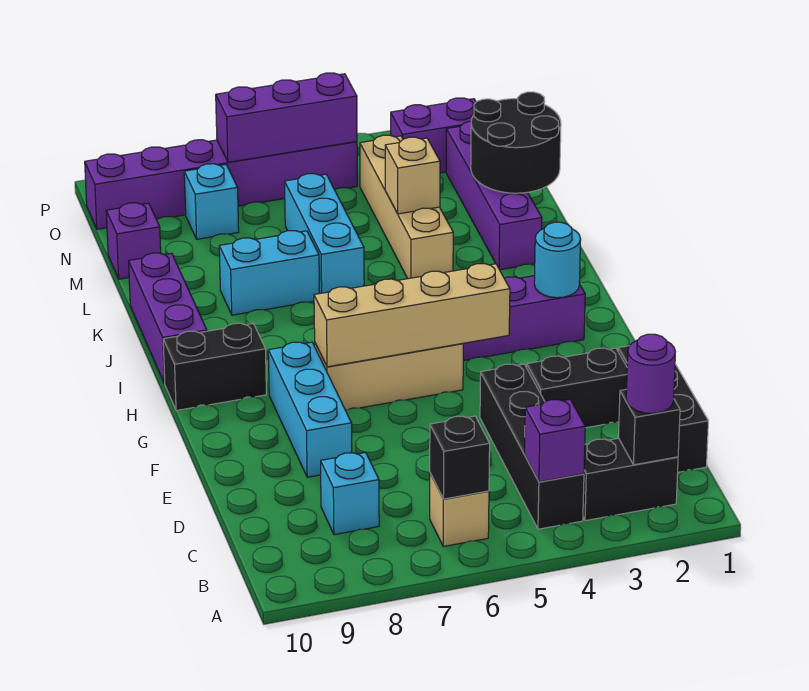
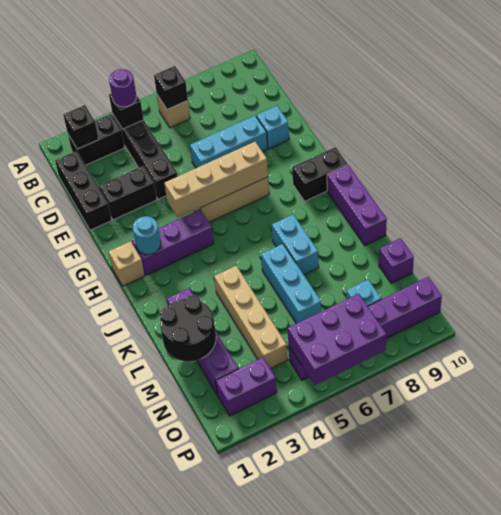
purple round brick B2 level 3 -> purple round brick B4 level 3
purple brick B4 level 2 -> black brick B4 level 2
cyan brick C8 level 1 -> cyan brick E9 level 1
cyan brick E8:G8 level 1 -> cyan brick E6:E8 level 1
cyan brick K7:K8 level 1 -> cyan brick J7:K7 level 1
tan brick L4 level 2 -> tan brick H1 level 1
purple brick O5:O7 level 2 -> purple brick O5:P7 level 2

